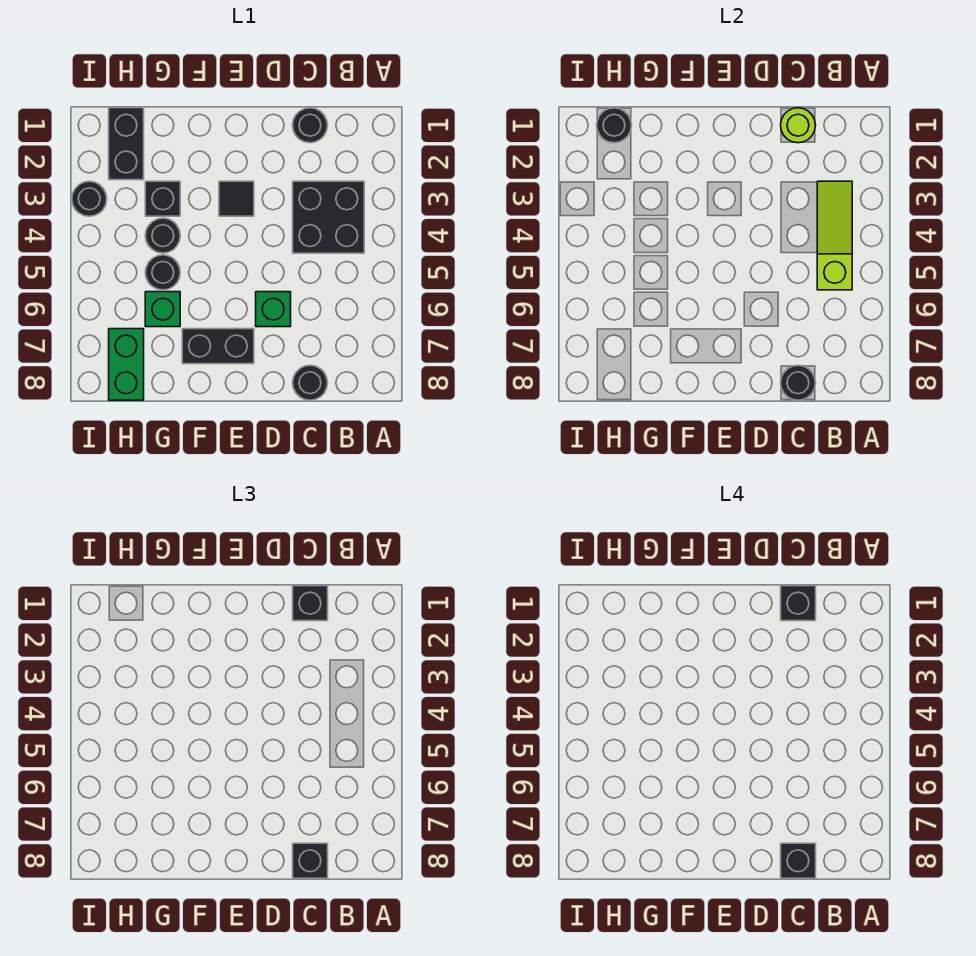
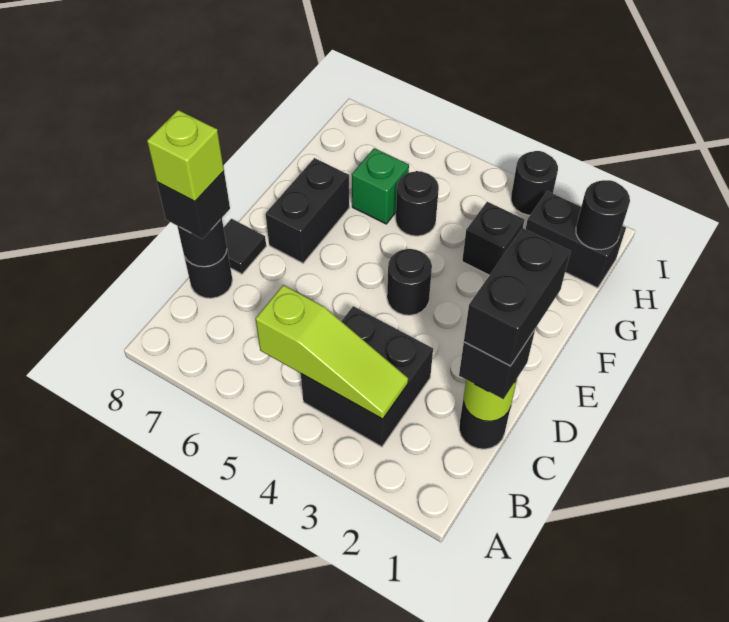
black brick C1 level 4 -> black brick C1:D1 level 4
black brick C8 level 4 -> lime brick C8 level 4
green brick D6 level 1 -> none
black tile E3 level 1 -> black tile D8 level 1
black round brick G4 level 1 -> black round brick E4 level 1
green brick H7:H8 level 1 -> none

